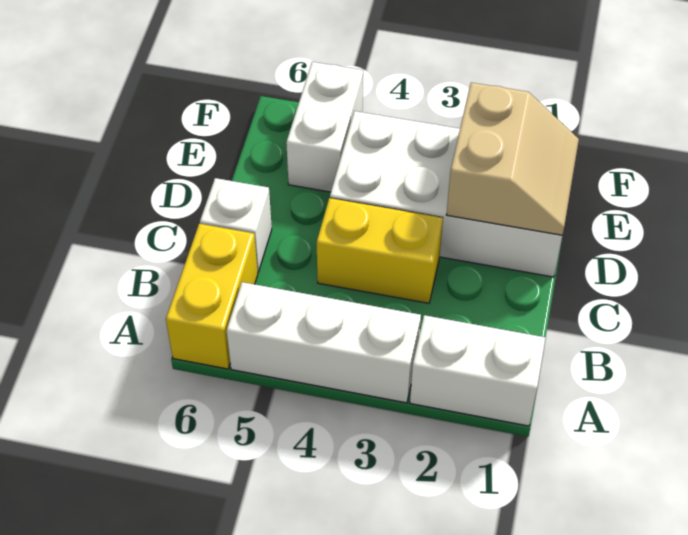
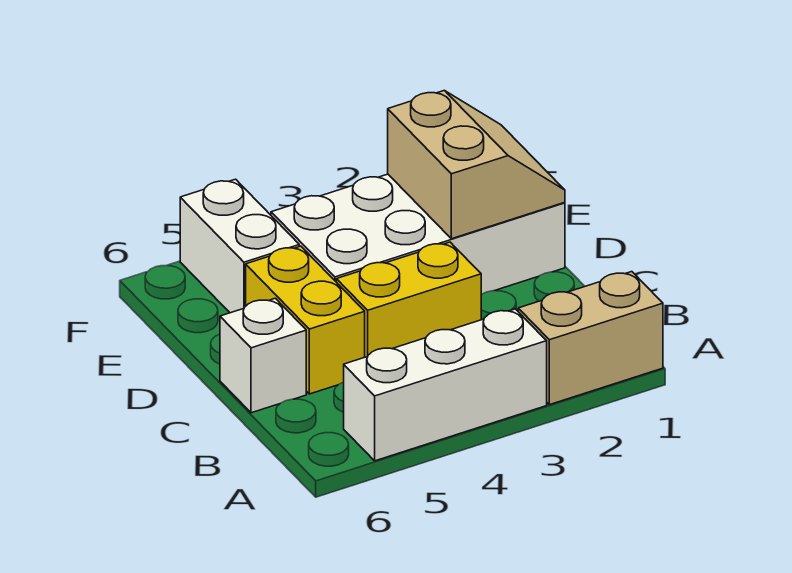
white brick A1:A2 level 1 -> tan brick A1:A2 level 1
yellow brick A6:B6 level 1 -> yellow brick C5:D5 level 1

